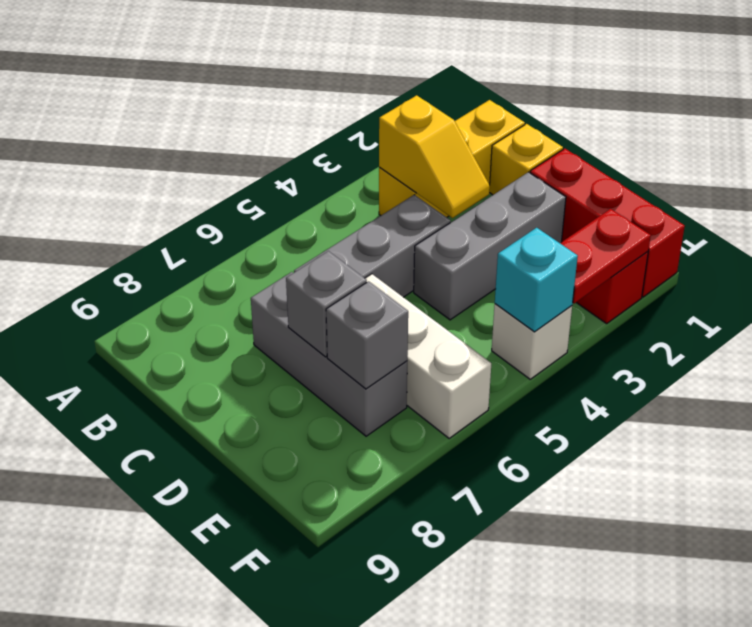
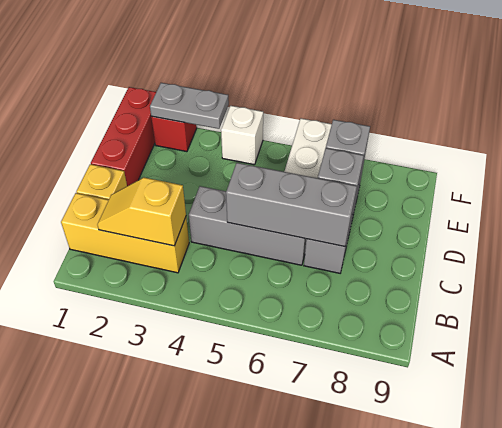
yellow slope B3:C3 level 2 top B -> yellow slope B2:B3 level 2 top 3
grey brick D2:D4 level 1 -> grey brick C5:C7 level 2
red plate F2:F3 level 2 -> grey plate F2:F3 level 2
cyan brick F4 level 2 -> none

